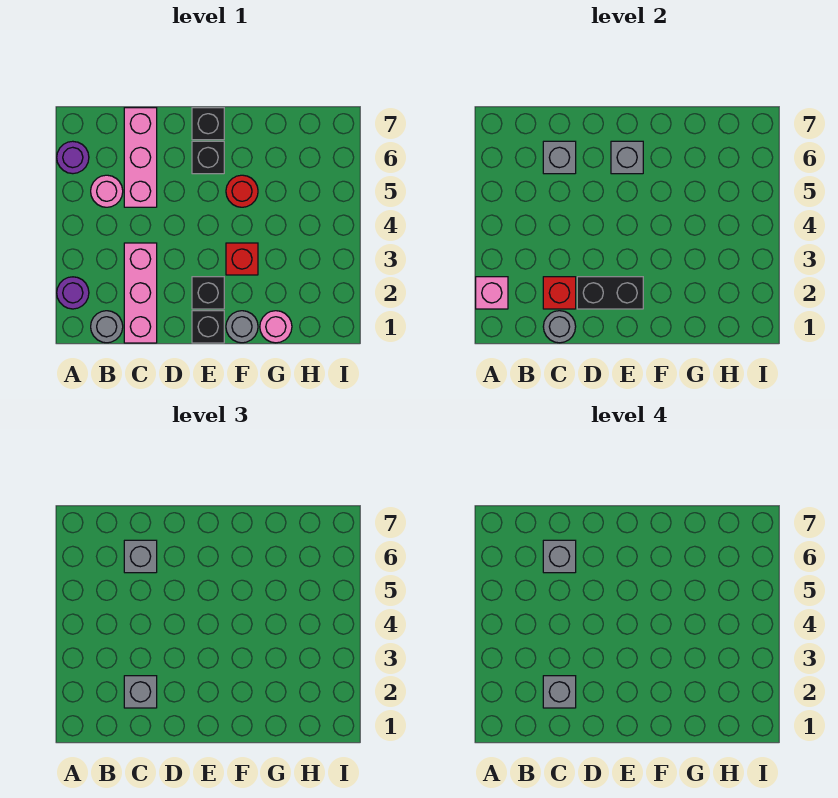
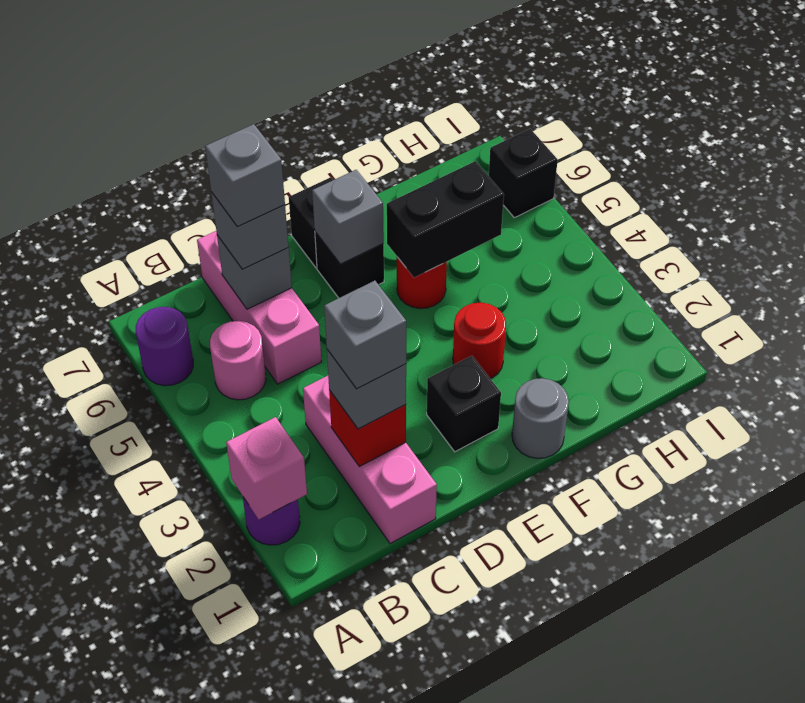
grey round brick B1 level 1 -> none
grey round brick C1 level 2 -> none
black brick D2:E2 level 2 -> black brick F5:G5 level 2
black brick E1 level 1 -> black brick I6 level 1
red brick F3 level 1 -> red round brick F3 level 1
pink round brick G1 level 1 -> none

